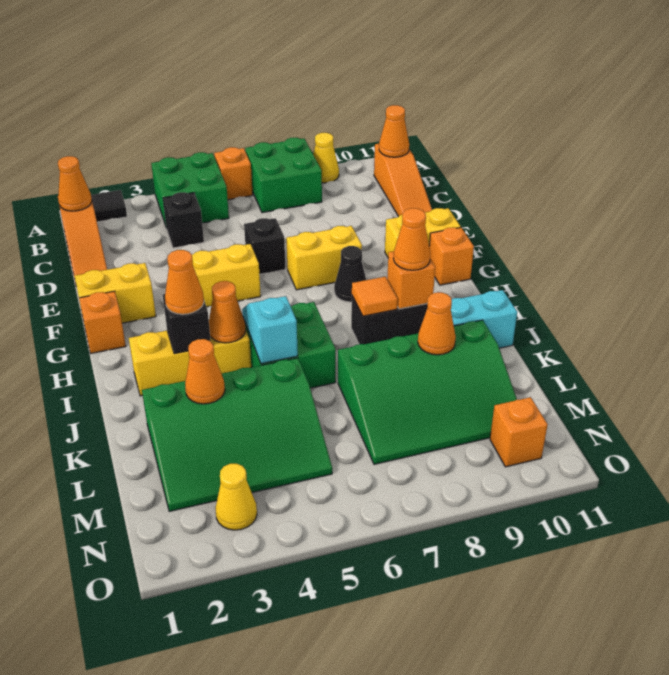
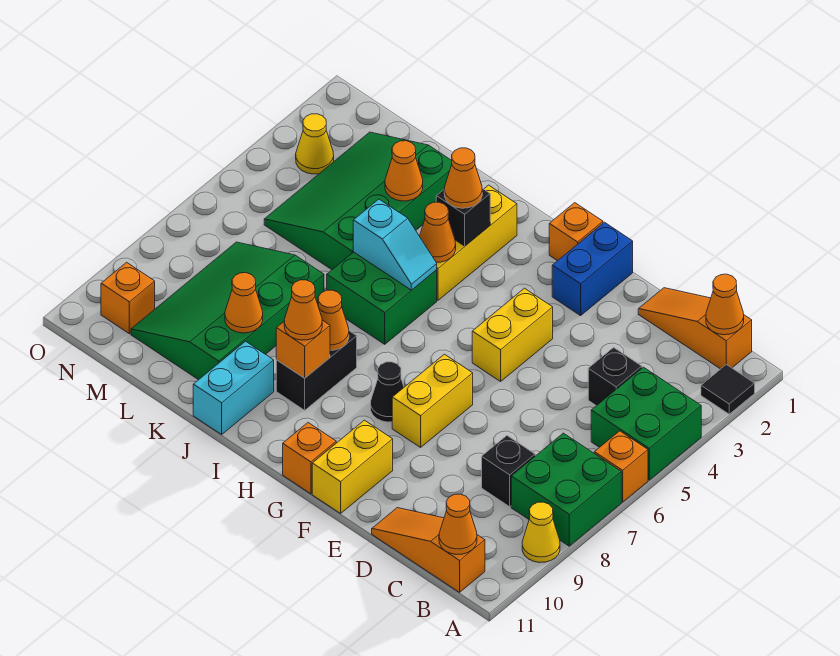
black brick E6 level 1 -> black brick C8 level 1
yellow brick F1:F2 level 1 -> blue brick F1:F2 level 1
orange tile I8 level 2 -> orange cone I8 level 2

